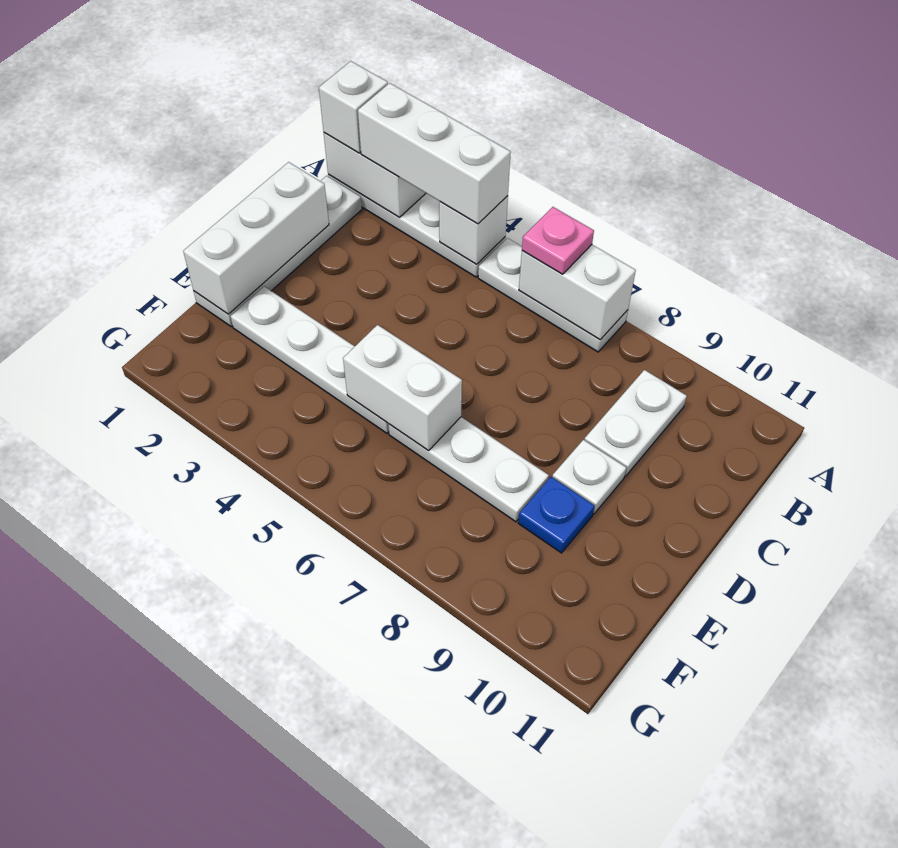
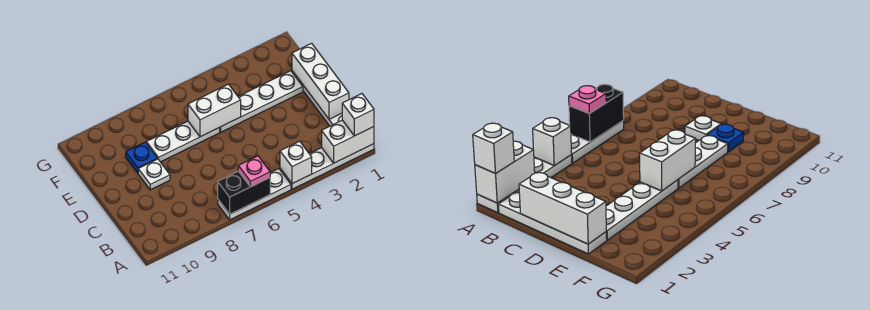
white brick A2:A4 level 3 -> none
white brick A6:A7 level 2 -> black brick A6:A7 level 2
white plate B9:C9 level 1 -> none

